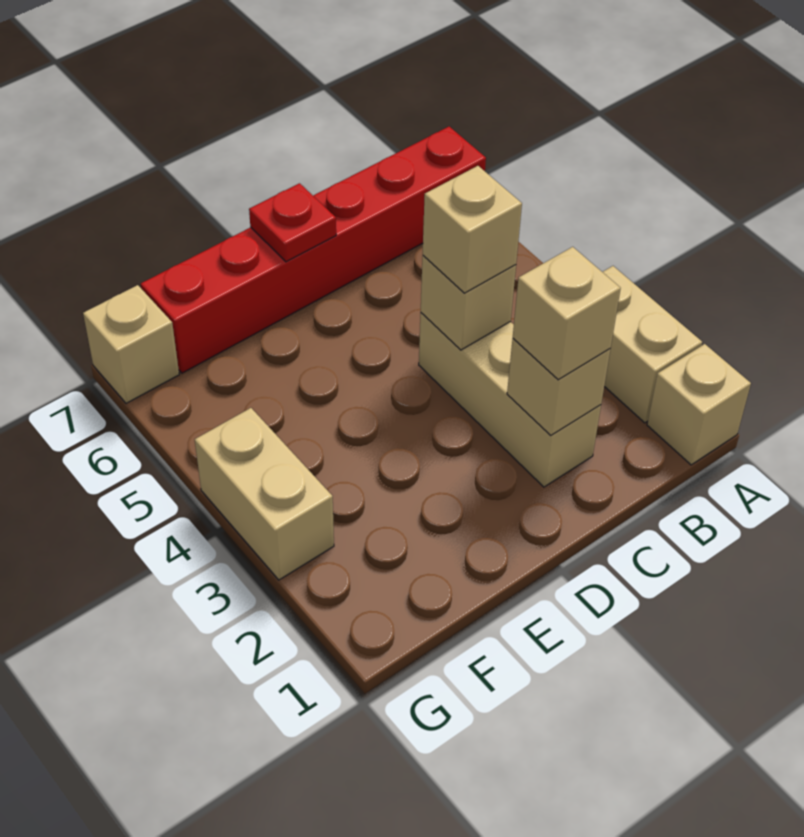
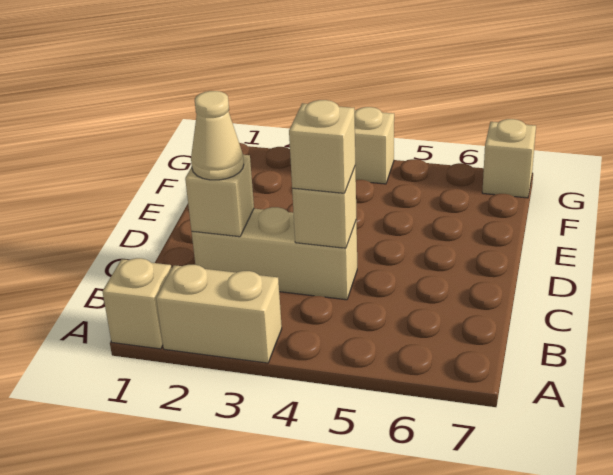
red brick A7:F7 level 1 -> none
tan brick C2 level 3 -> tan cone C2 level 3
red plate D7 level 2 -> none

